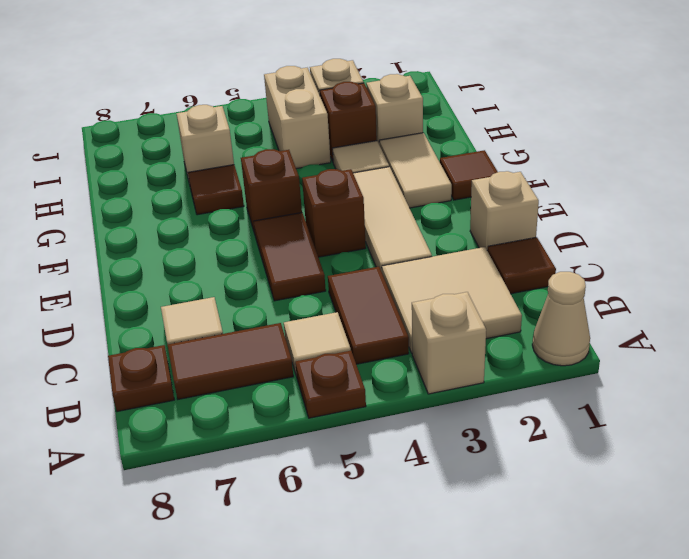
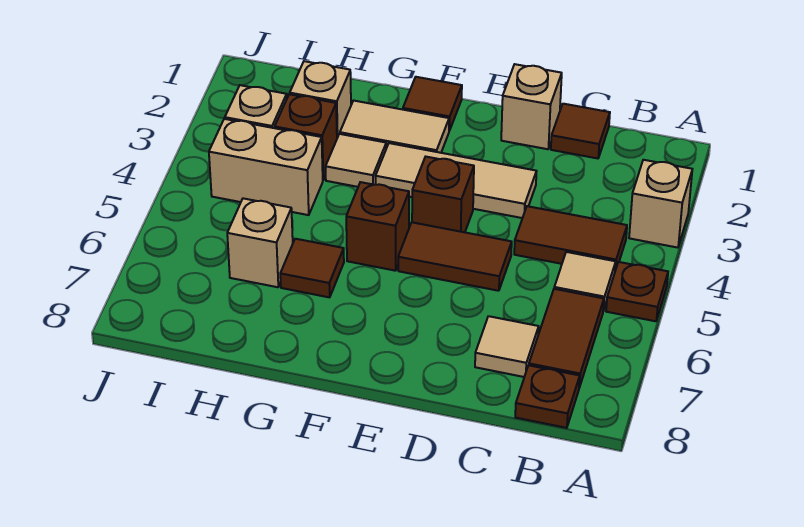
tan cone A1 level 1 -> none
tan tile B2:C3 level 1 -> none

